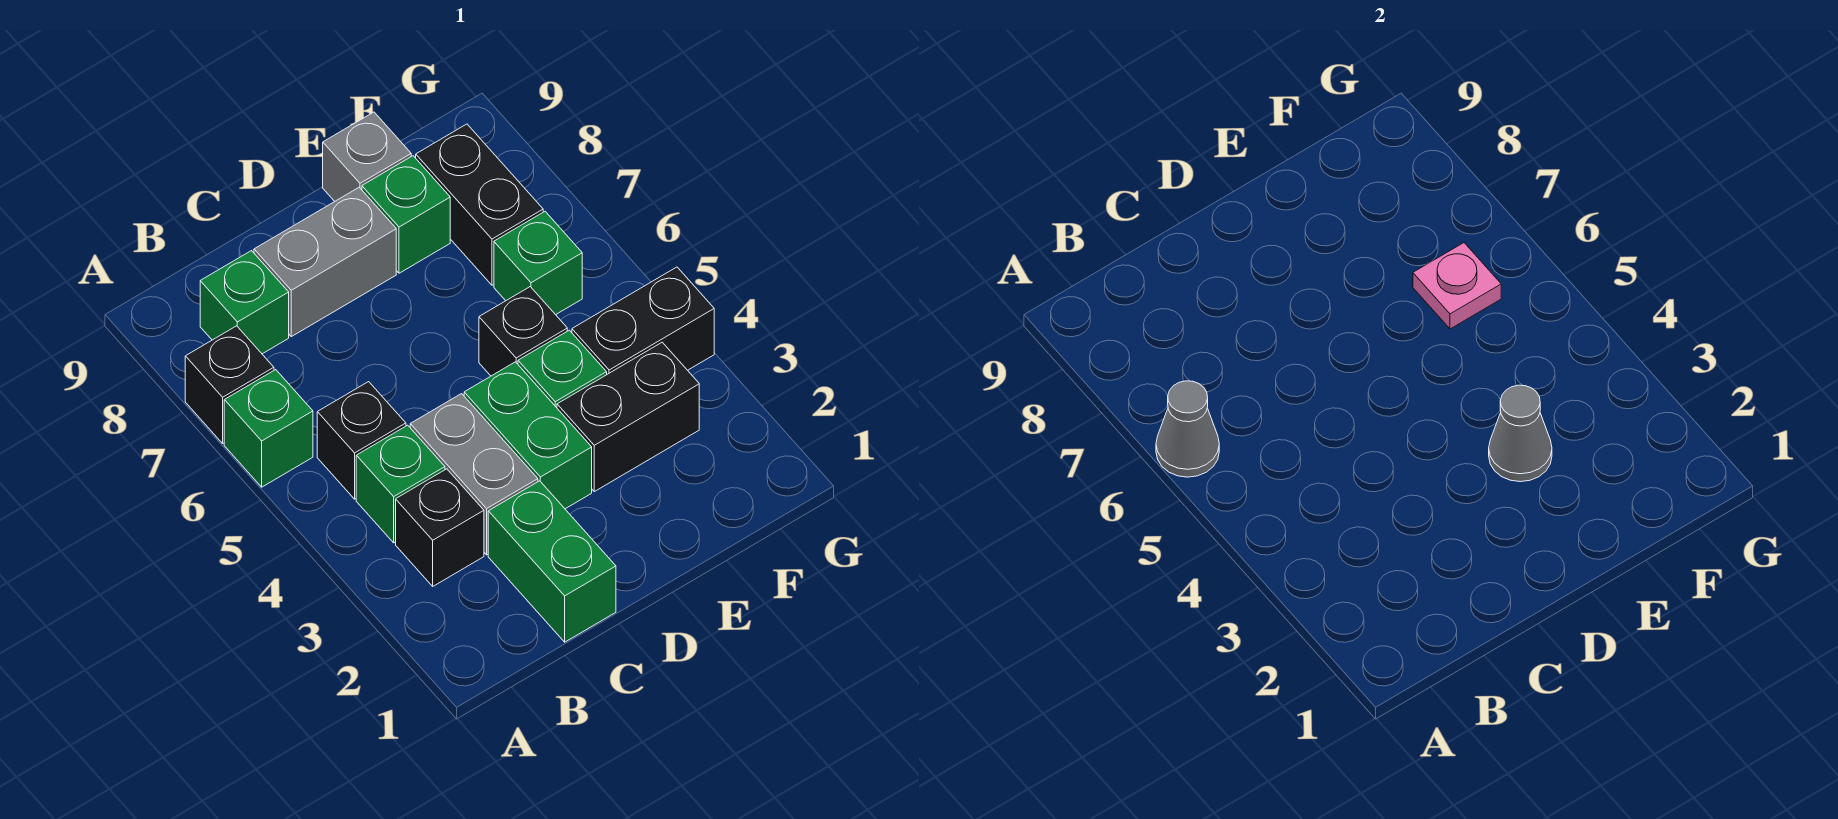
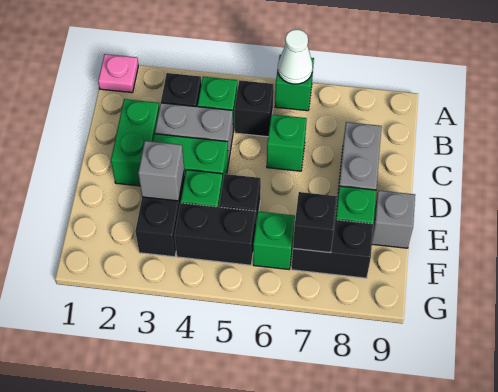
grey cone A6 level 2 -> white cone A6 level 2
black brick A7 level 1 -> black brick F7 level 2
green brick B8 level 1 -> green brick C6 level 1
green brick C1:C2 level 1 -> green brick C2:D2 level 1
grey cone E3 level 2 -> grey brick E3 level 2
black brick F4:G4 level 1 -> black brick F4:F5 level 1
pink plate F6 level 2 -> pink plate A1 level 1

